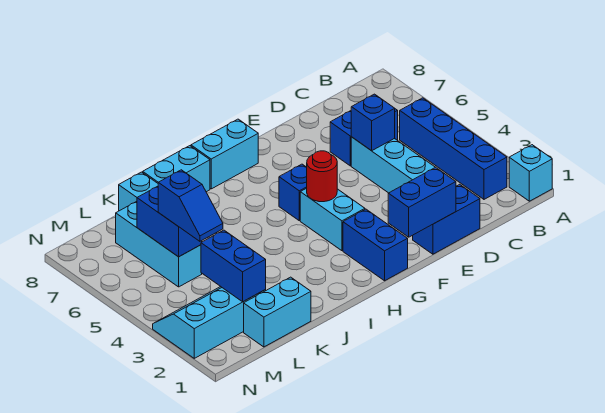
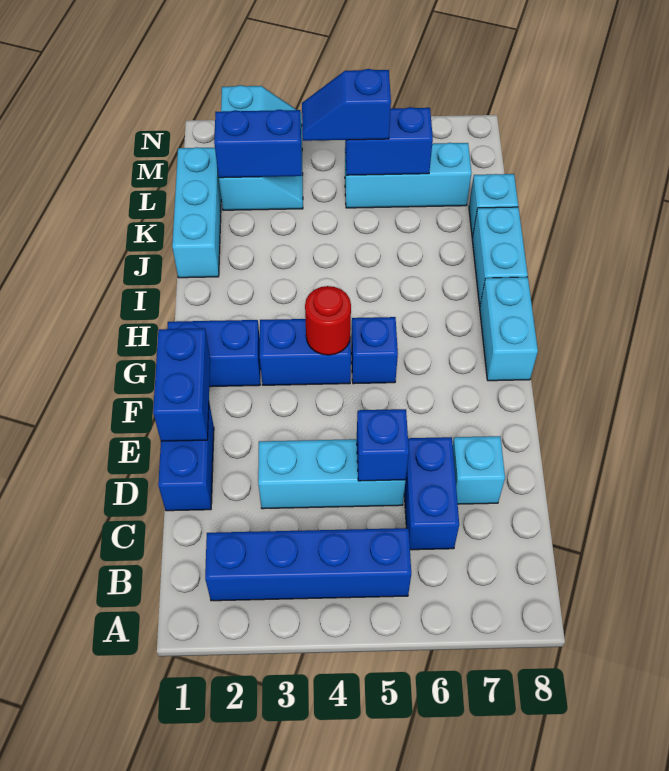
cyan brick A1 level 1 -> cyan brick D7 level 1
cyan brick G3:G4 level 1 -> blue brick G3:G4 level 1
cyan brick K1:L1 level 1 -> cyan brick J1:L1 level 1

